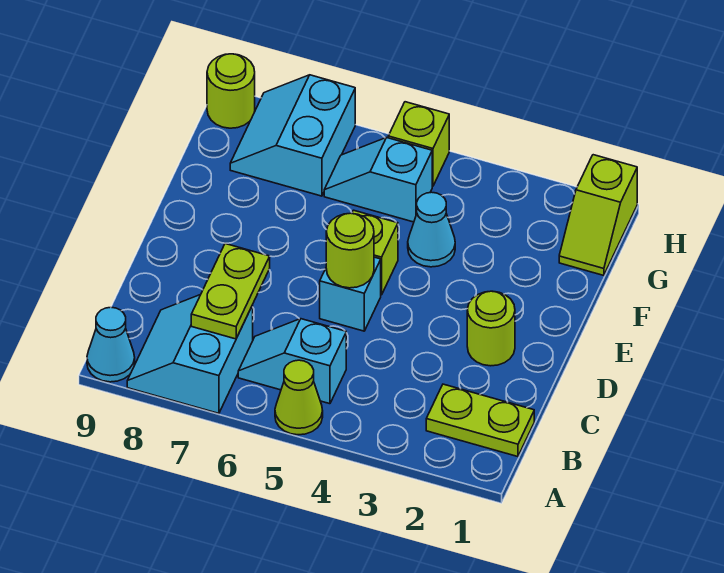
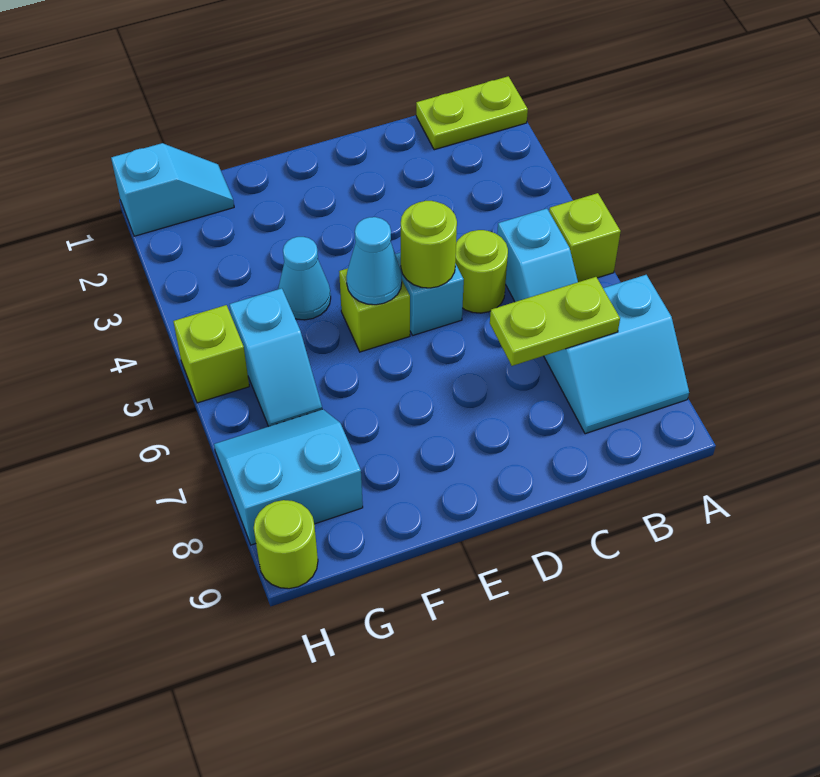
lime cone A5 level 1 -> lime brick A5 level 1
cyan cone A9 level 1 -> cyan cone E5 level 2
lime plate B1:B2 level 1 -> lime plate A1:B1 level 1
lime round brick D2 level 1 -> lime round brick C5 level 1
lime slope G1:H1 level 1 top H -> cyan slope G1:H1 level 1 top H
cyan slope G7:H8 level 1 top 7 -> cyan slope G7:H8 level 1 top 8

